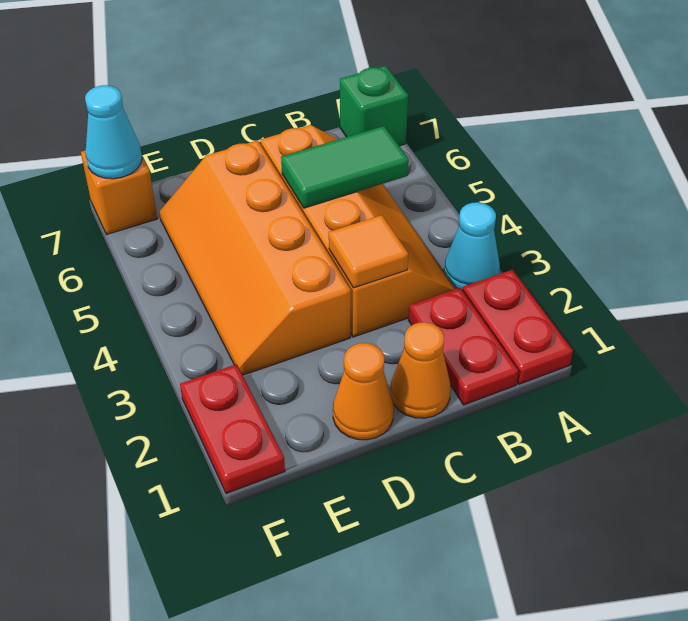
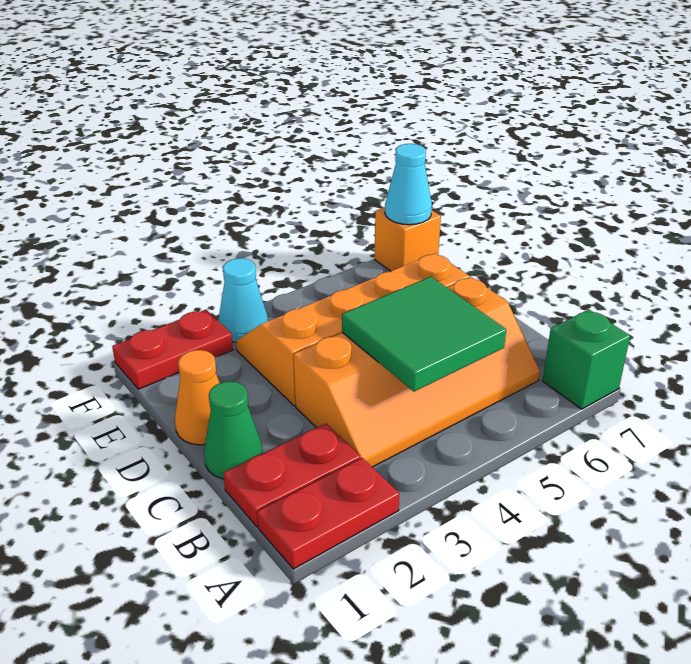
cyan cone A3 level 1 -> cyan cone F3 level 1
green tile B5:C5 level 2 -> green tile B4:C5 level 2
orange cone C1 level 1 -> green cone C1 level 1
orange tile C3 level 2 -> none

